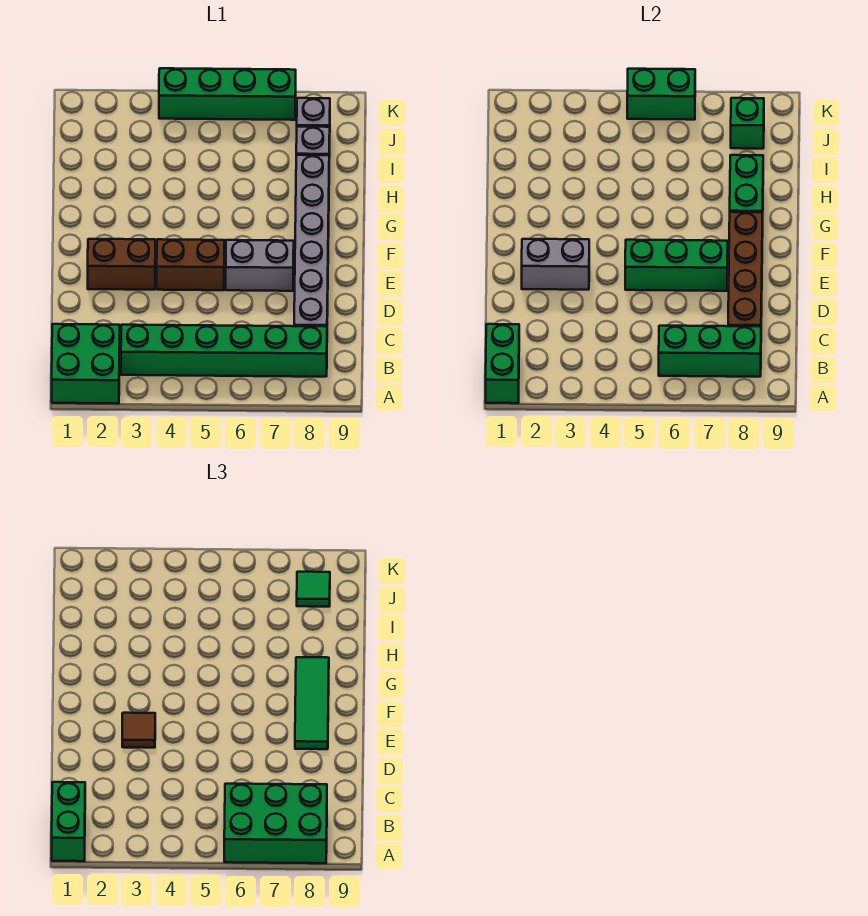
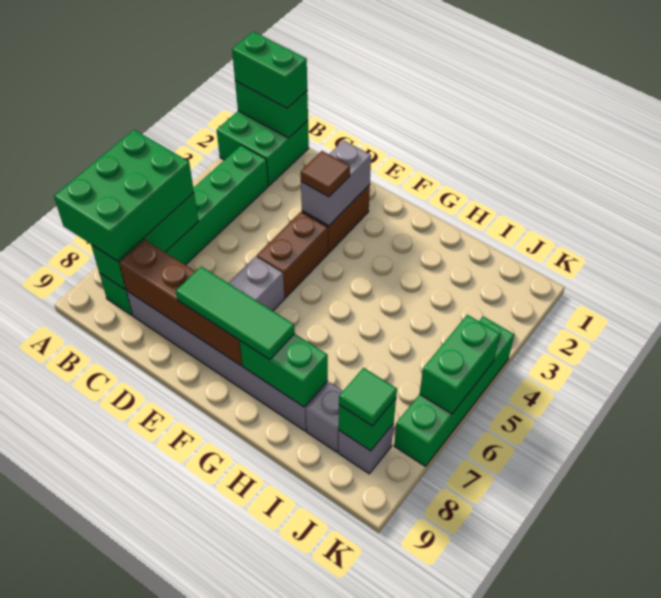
green brick E5:E7 level 2 -> none

